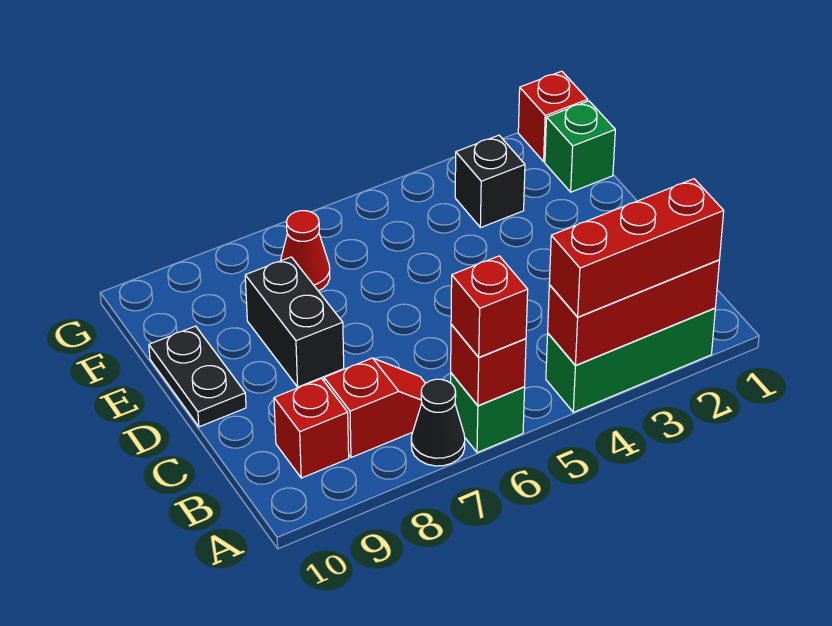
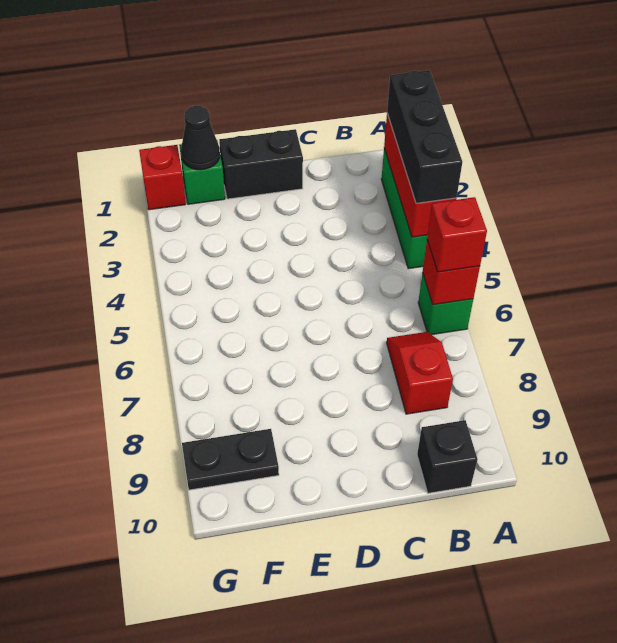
red brick A2:A4 level 3 -> black brick A2:A4 level 3
black cone A7 level 1 -> black cone F1 level 2
red brick B9 level 1 -> none
black brick D8:E8 level 1 -> black brick D1:E1 level 1
black plate D10:E10 level 1 -> black plate F9:G9 level 1
black brick F3 level 1 -> black brick B10 level 1
red cone F7 level 1 -> none

